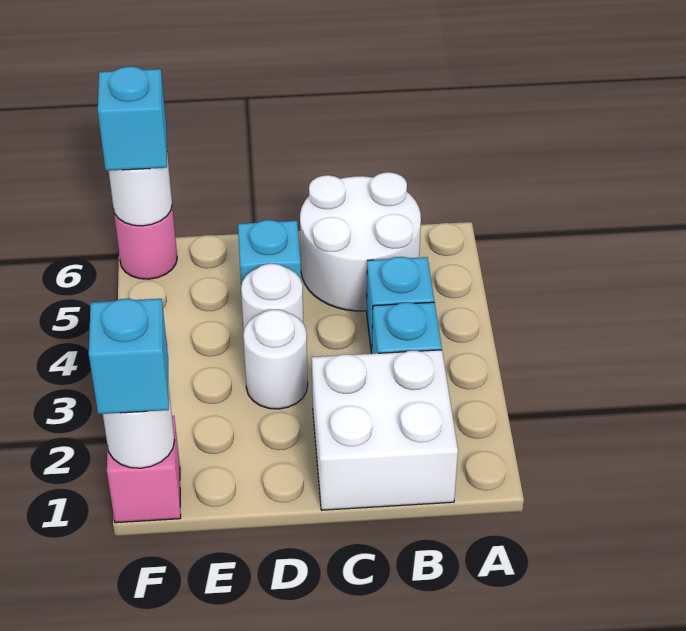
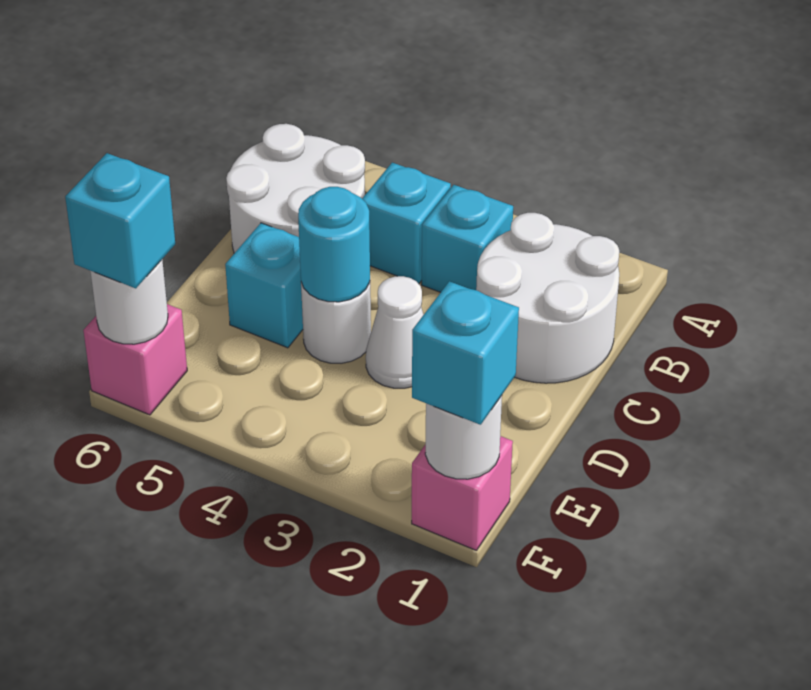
white brick B1:C2 level 1 -> white round brick B1:C2 level 1
white round brick D3 level 1 -> white cone D3 level 1
none -> cyan round brick D4 level 2
pink round brick F6 level 1 -> pink brick F6 level 1

